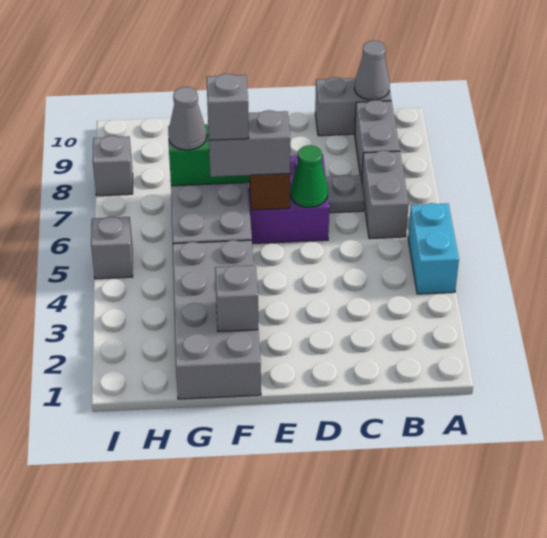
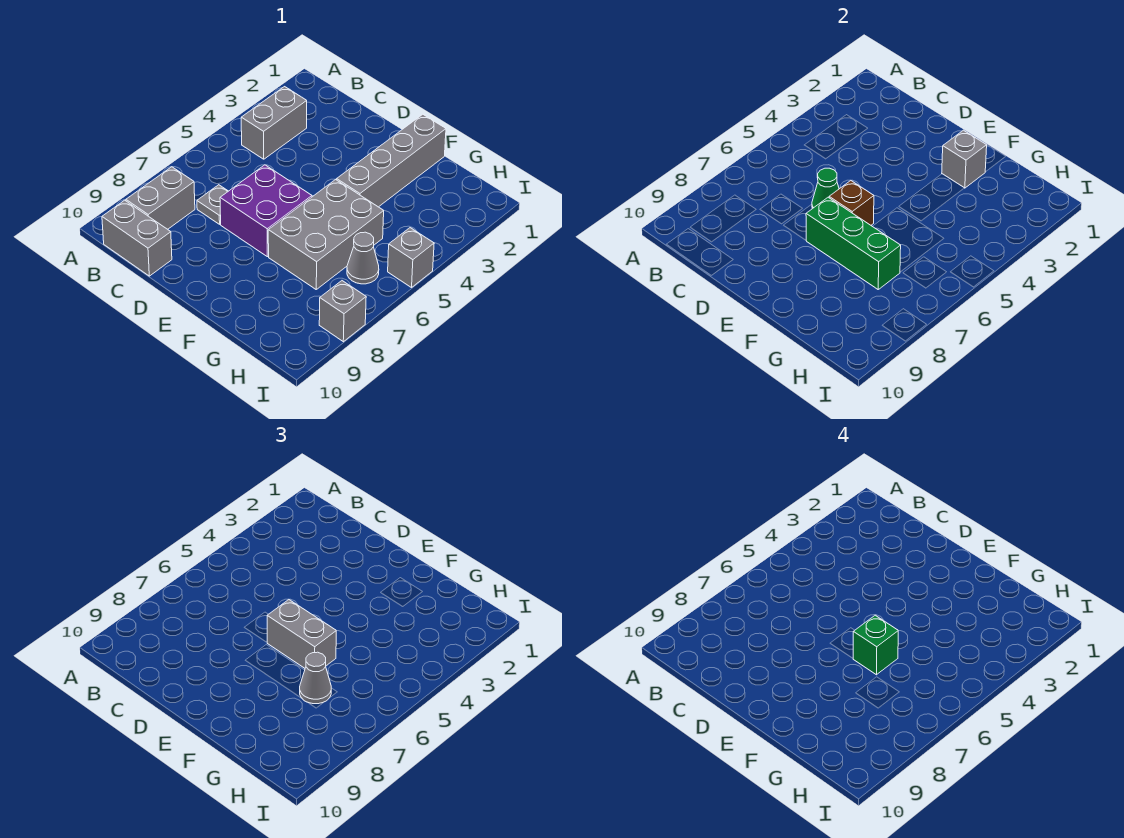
cyan brick A4:A5 level 1 -> none
grey brick B6:B7 level 1 -> grey brick B3:B4 level 1
grey cone B10 level 2 -> grey cone H6 level 1
grey brick F1:G4 level 1 -> grey brick F1:F4 level 1
grey brick F6 level 4 -> green brick F6 level 4

